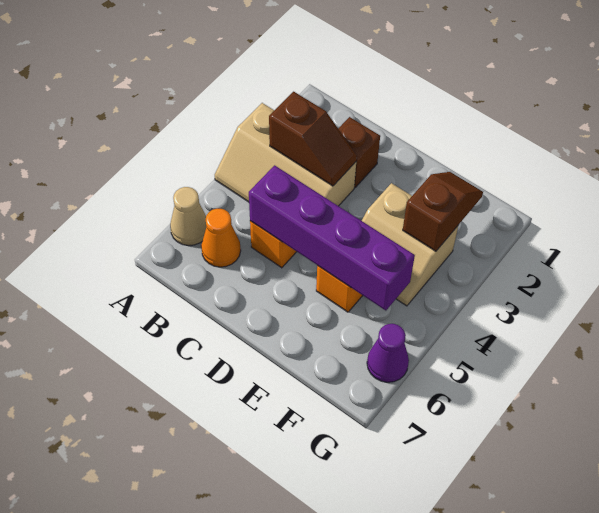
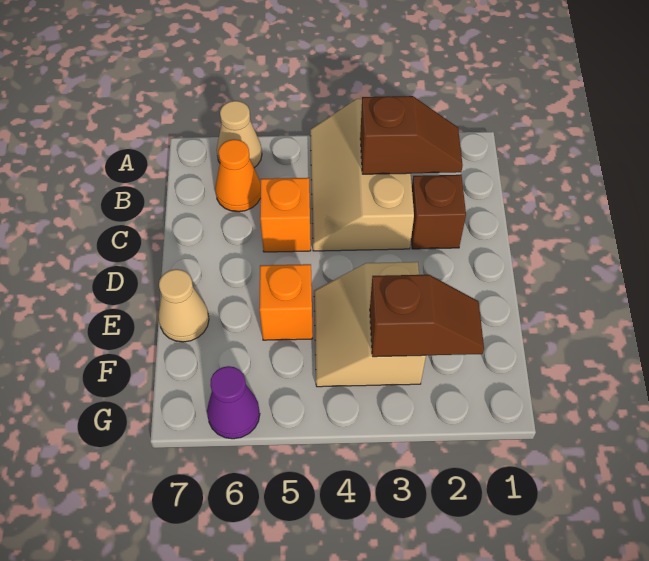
brown slope B3:C3 level 2 top B -> brown slope B2:B3 level 2 top 3
purple brick C5:F5 level 2 -> none
none -> tan cone E7 level 1

